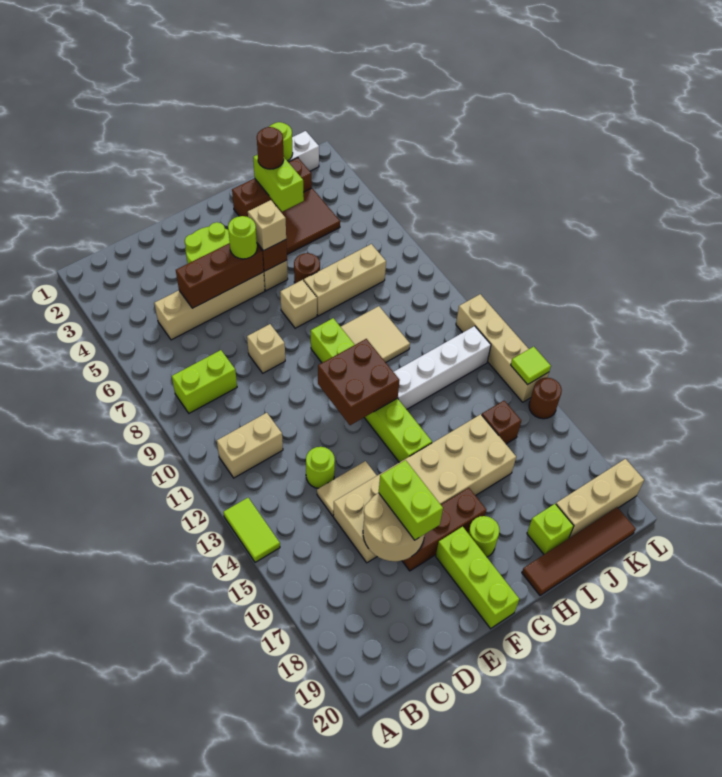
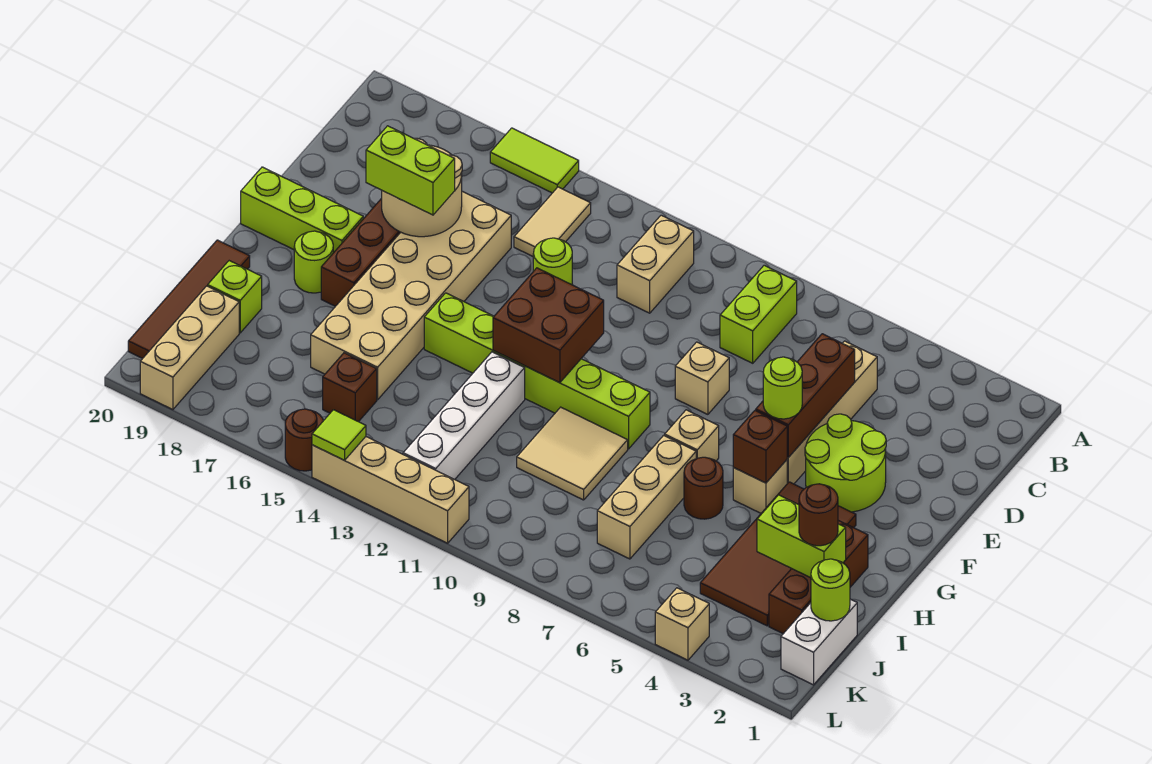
lime tile A13:A14 level 1 -> lime tile A15:A16 level 1
tan tile D14:E14 level 1 -> tan tile B14:C14 level 1
tan brick G5 level 3 -> tan brick L4 level 1

